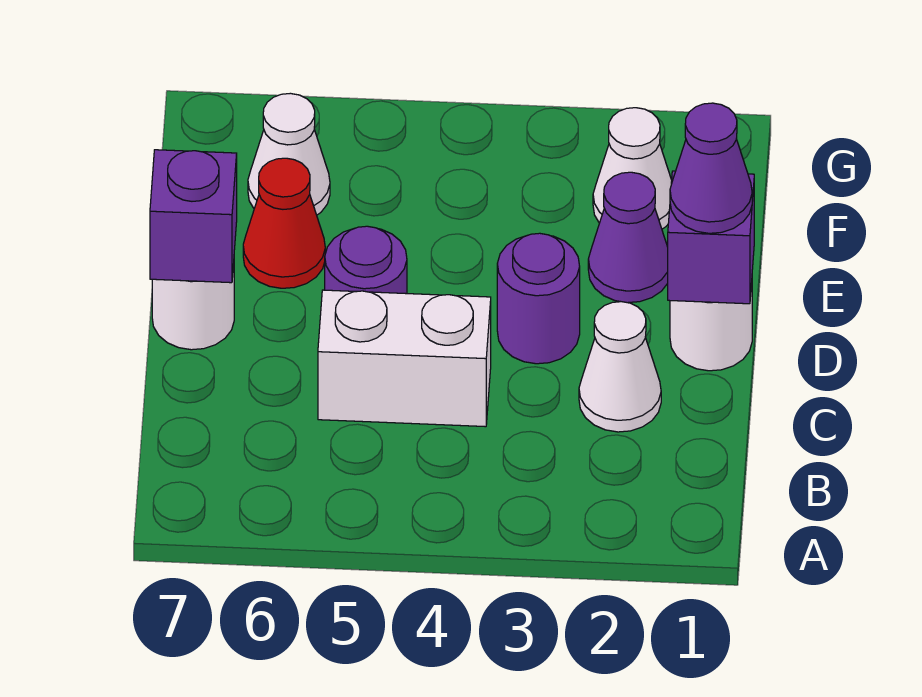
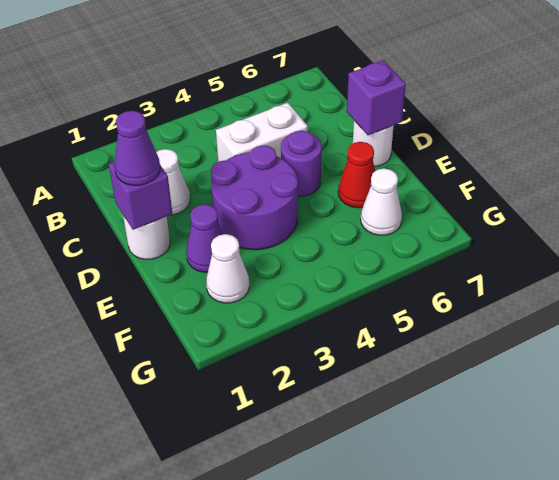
purple round brick D3 level 1 -> purple round brick D3:E4 level 1

